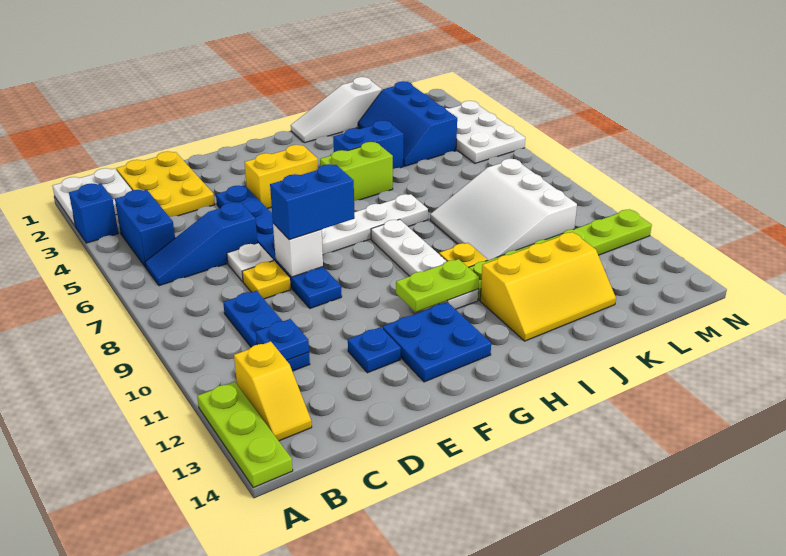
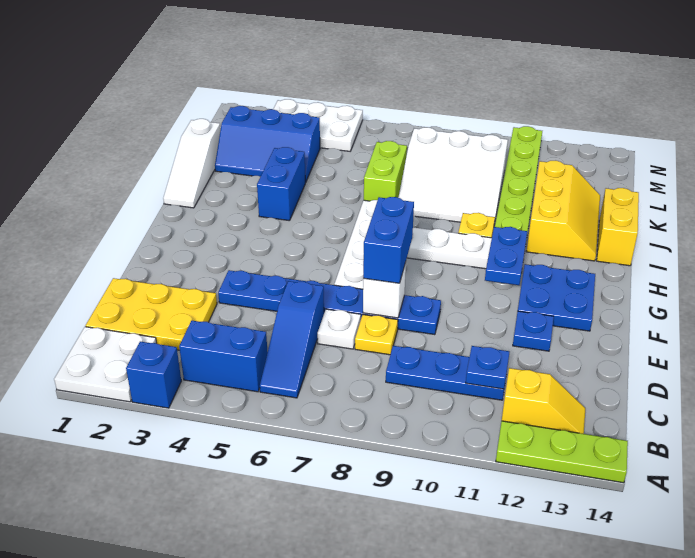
yellow brick F4:G4 level 1 -> yellow brick I14:J14 level 1
lime plate G11:H11 level 2 -> blue plate G11:H11 level 2
lime brick H5:I5 level 1 -> lime brick J7:K7 level 1

